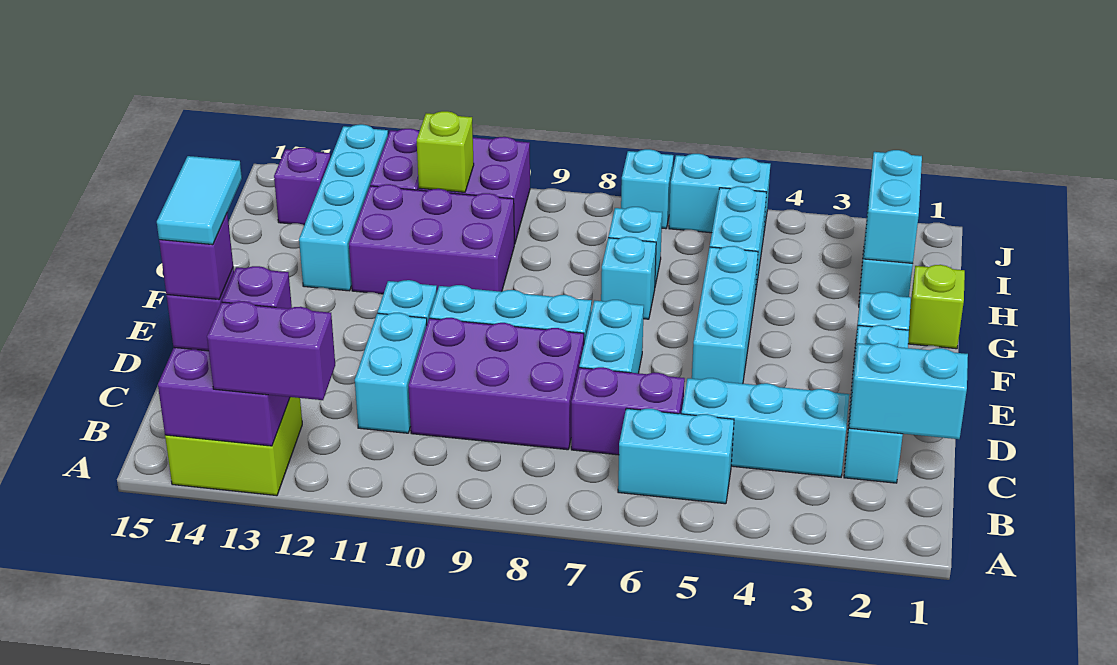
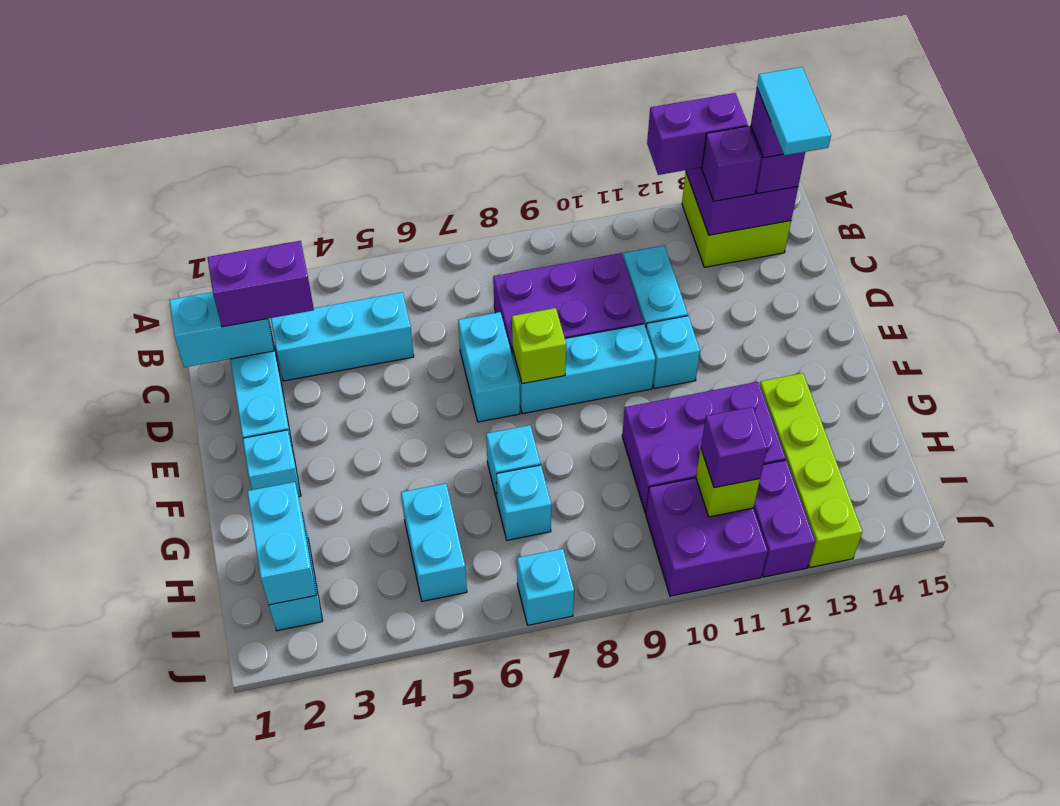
cyan brick B5:B6 level 1 -> none
purple brick C6:C7 level 1 -> purple brick C2:C3 level 3
cyan brick E5:G5 level 1 -> none
lime brick G1 level 1 -> lime brick E8 level 2
cyan brick G13:J13 level 1 -> lime brick G13:J13 level 1
purple brick I14 level 1 -> purple brick I11 level 3
cyan brick J5:J6 level 1 -> none

